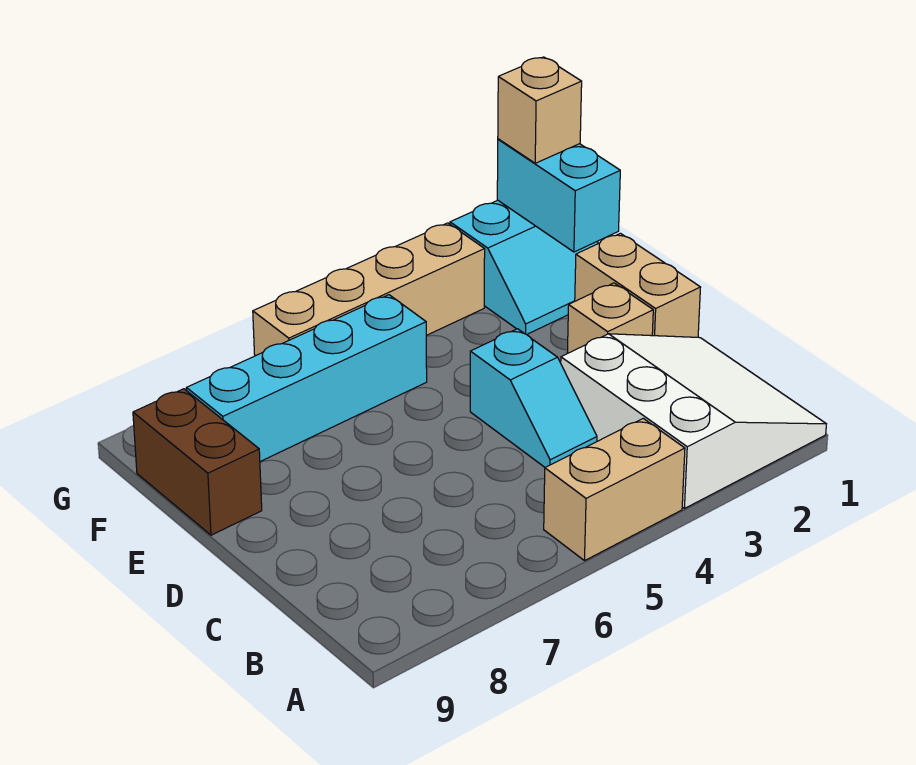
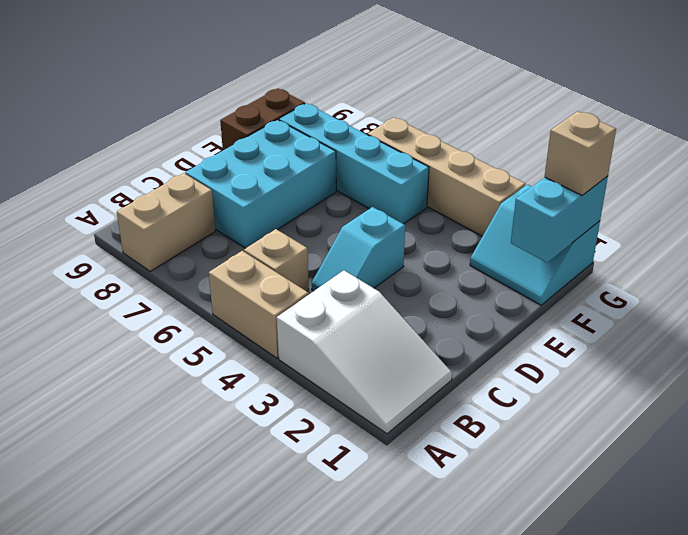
white slope A1:C3 level 1 top 3 -> white slope A1:B3 level 1 top 3
none -> cyan brick C7:E8 level 1
tan brick D1:E1 level 1 -> tan brick A8:B8 level 1
tan brick D2 level 1 -> tan brick B5 level 1

